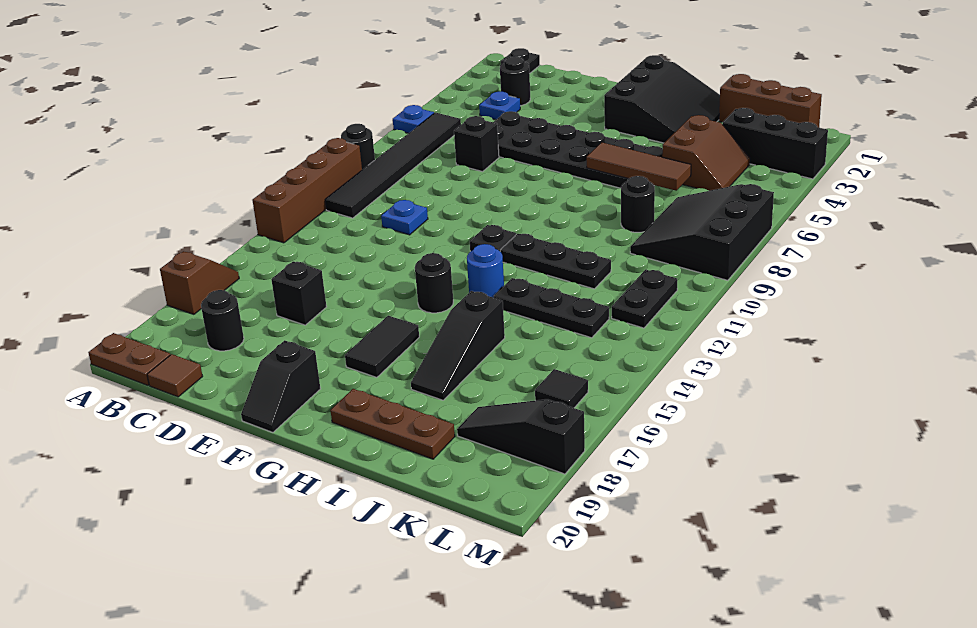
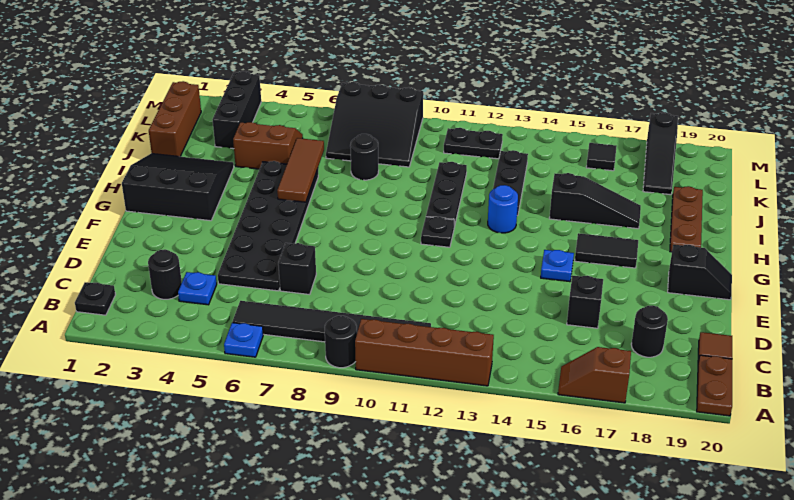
blue plate D11 level 1 -> blue plate F15 level 1
black round brick G14 level 1 -> none

